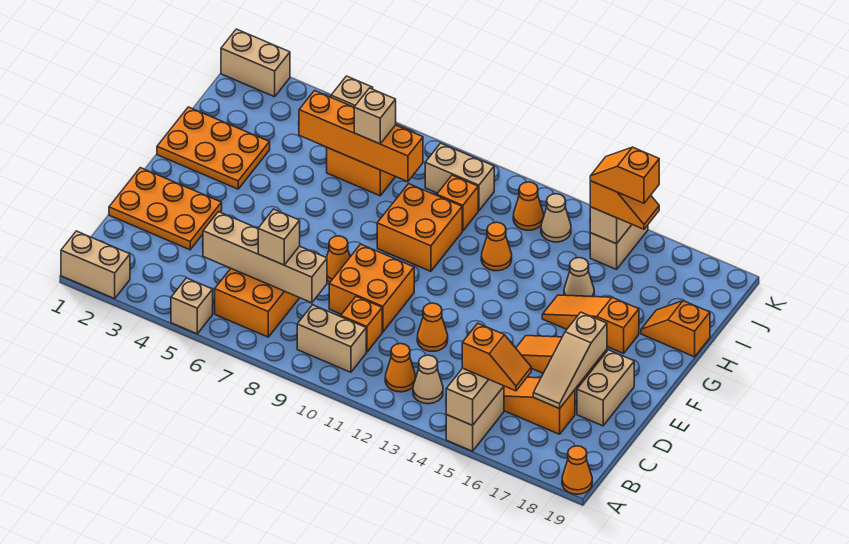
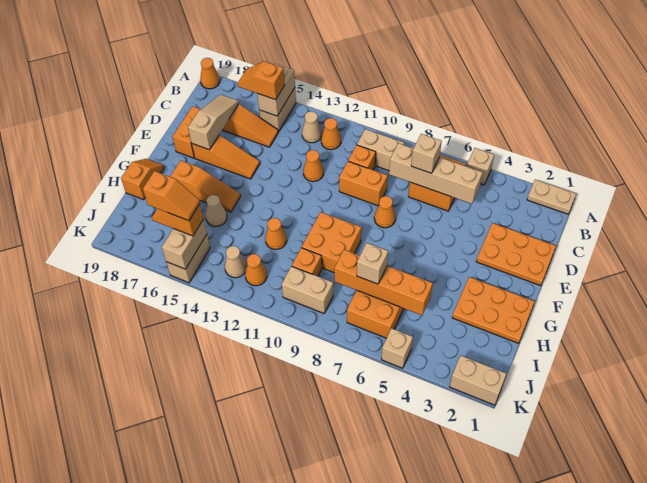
tan brick A1:A2 level 1 -> tan plate A1:A2 level 1
orange brick D9:E10 level 1 -> orange brick D9:D10 level 1
tan brick D18:E18 level 1 -> orange brick D18:E18 level 1
orange slope H18:H19 level 1 top 19 -> orange slope G19:H19 level 1 top H

